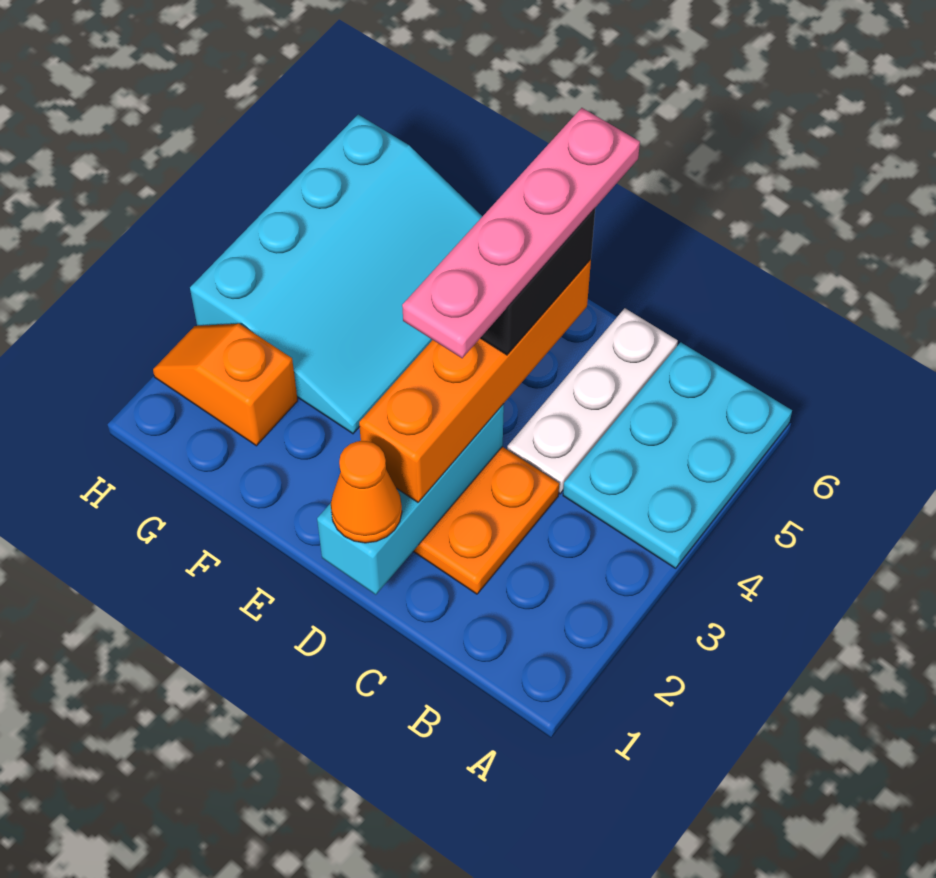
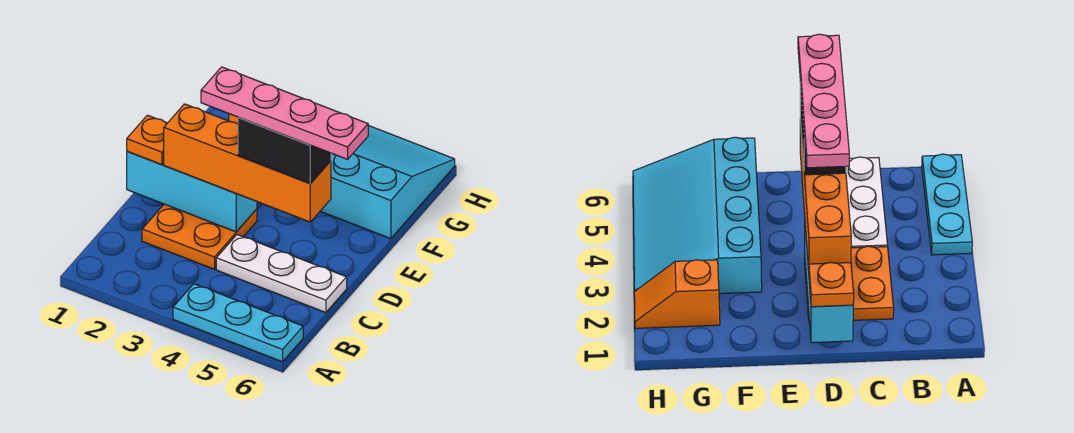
cyan plate A4:B6 level 1 -> cyan plate A4:A6 level 1
orange cone D1 level 3 -> orange plate D1 level 3
cyan slope F3:H6 level 1 top H -> cyan slope F3:H6 level 1 top F

